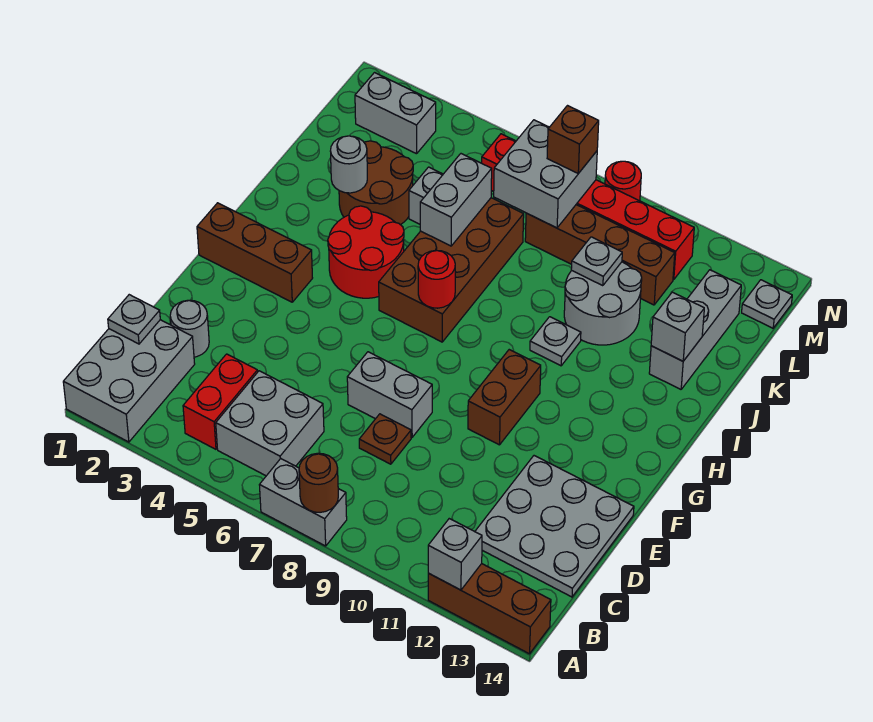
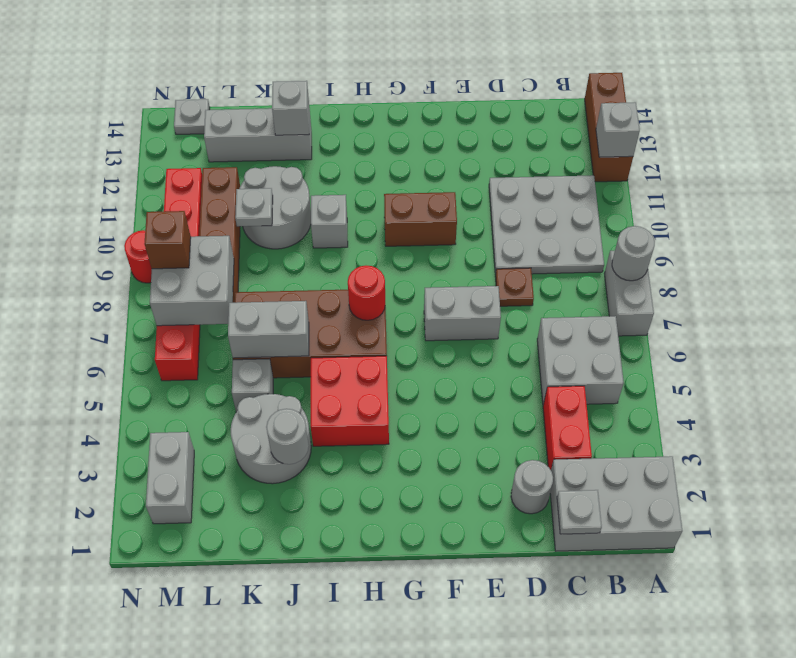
brown round brick A8 level 2 -> grey round brick A8 level 2
red brick B4:C4 level 1 -> red brick C3:C4 level 1
grey plate C12:E14 level 1 -> grey plate B9:D11 level 1
grey brick E7:E8 level 1 -> grey brick E7:F7 level 1
brown brick G1:G3 level 1 -> none
red round brick H4:I5 level 1 -> red brick H4:I5 level 1
grey plate I10 level 1 -> grey brick I10 level 1
brown round brick J3:K4 level 1 -> grey round brick J3:K4 level 1

